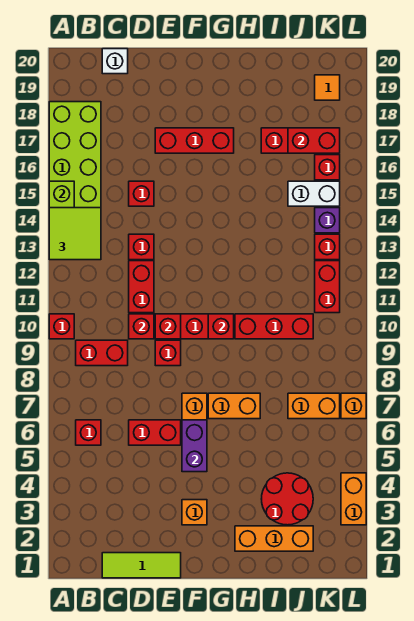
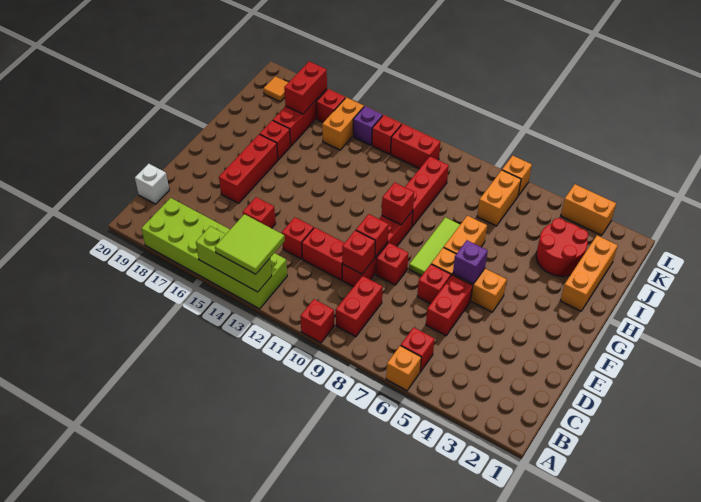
lime tile C1:E1 level 1 -> lime tile F8:H8 level 1
none -> red brick E7 level 1
orange brick F3 level 1 -> orange brick A6 level 1
purple brick F5:F6 level 2 -> purple brick F6 level 2
none -> red brick H17 level 1
white brick J15:K15 level 1 -> orange brick J15:K15 level 1

